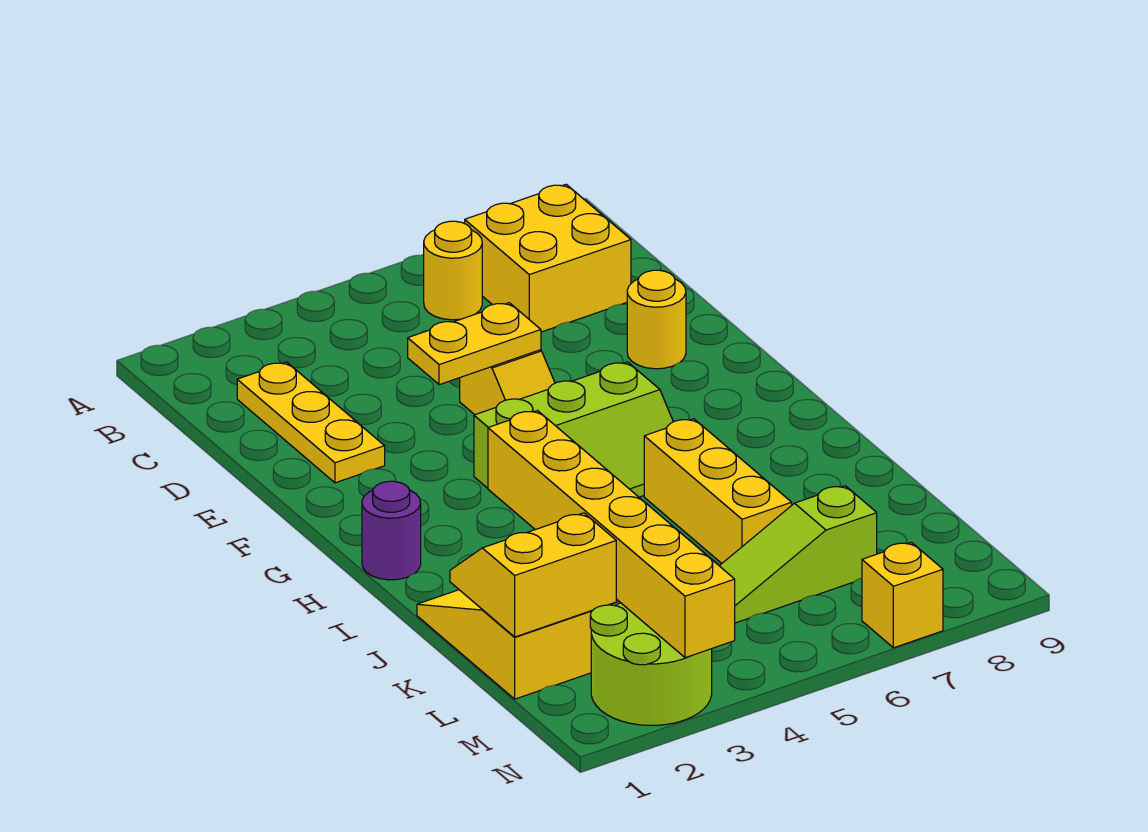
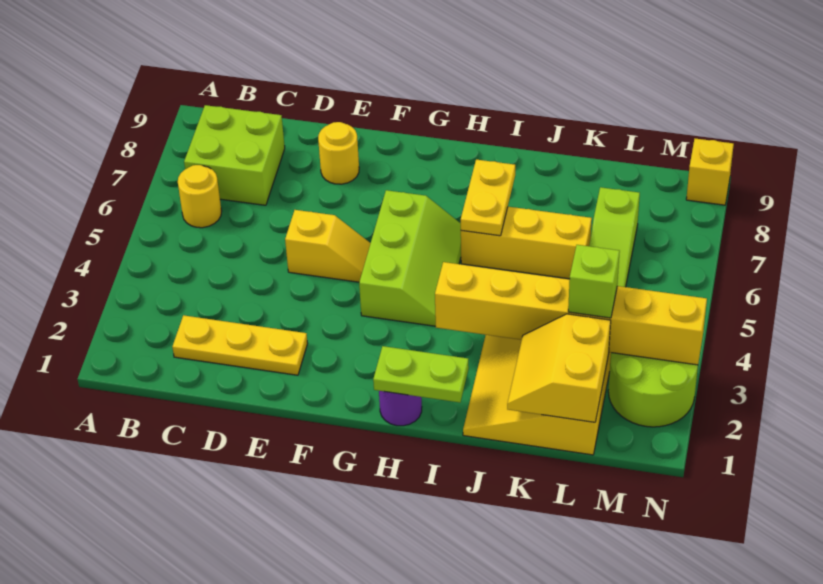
yellow brick B7:C8 level 1 -> lime brick B7:C8 level 1
yellow plate E4:E5 level 2 -> yellow plate I6:I7 level 2
none -> lime plate H1:I1 level 2
none -> lime brick L3 level 3
yellow brick N7 level 1 -> yellow brick N9 level 1

